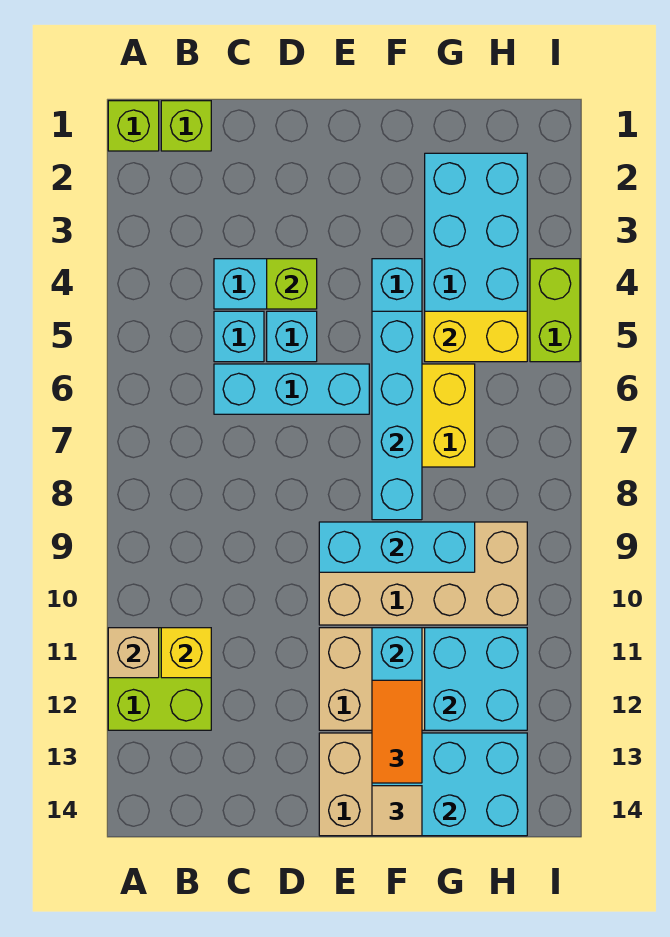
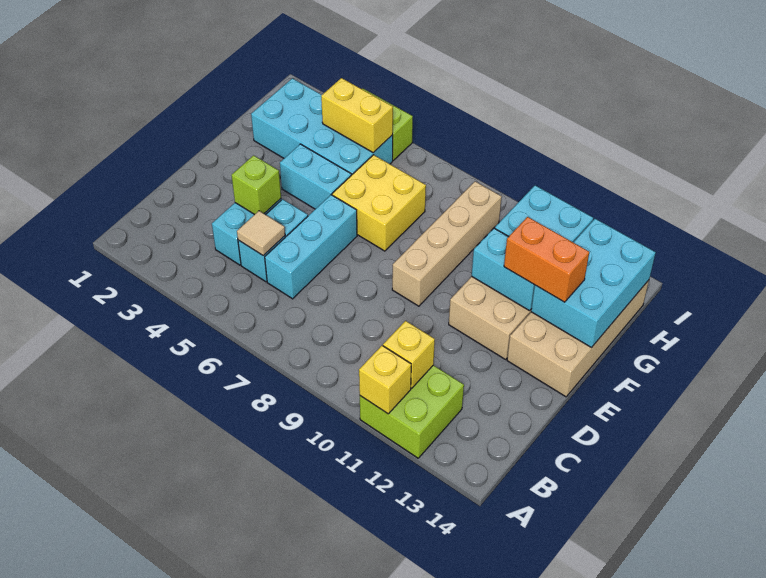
lime brick A1 level 1 -> none
tan brick A11 level 2 -> yellow brick A11 level 2
lime brick B1 level 1 -> none
tan brick E9:H10 level 1 -> tan brick E9:H9 level 1
cyan brick E9:G9 level 2 -> none
cyan brick F5:F8 level 2 -> none
orange tile F12:F13 level 3 -> orange brick F12:F13 level 3
tan tile F14 level 3 -> tan tile C5 level 2
yellow brick G5:H5 level 2 -> yellow brick H4:H5 level 2

